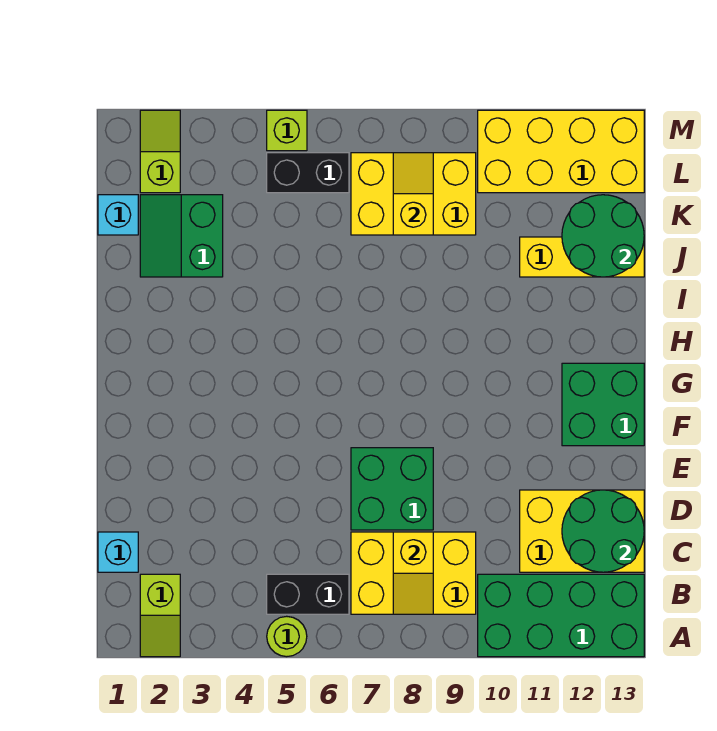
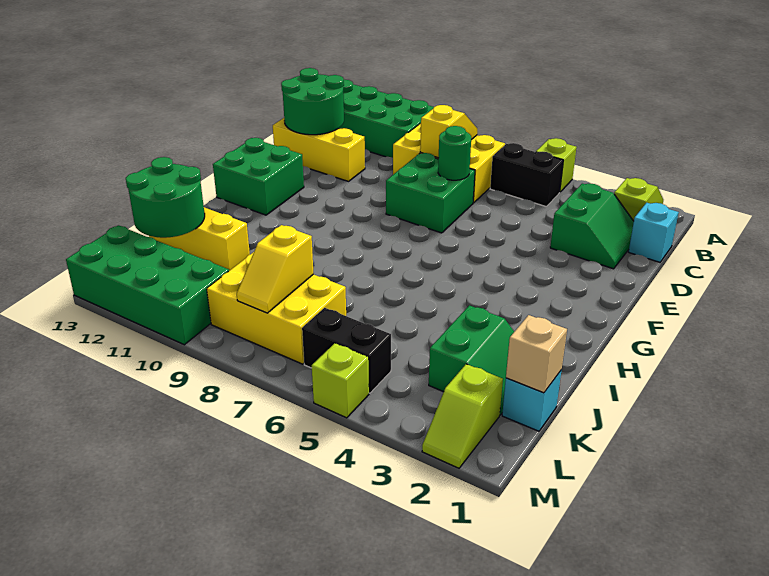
lime round brick A5 level 1 -> lime brick A5 level 1
none -> green slope C2:D3 level 1 top 3
yellow brick C11:D13 level 1 -> yellow brick D11:D13 level 1
none -> green round brick D7 level 2
none -> tan brick K1 level 2
yellow brick L10:M13 level 1 -> green brick L10:M13 level 1

